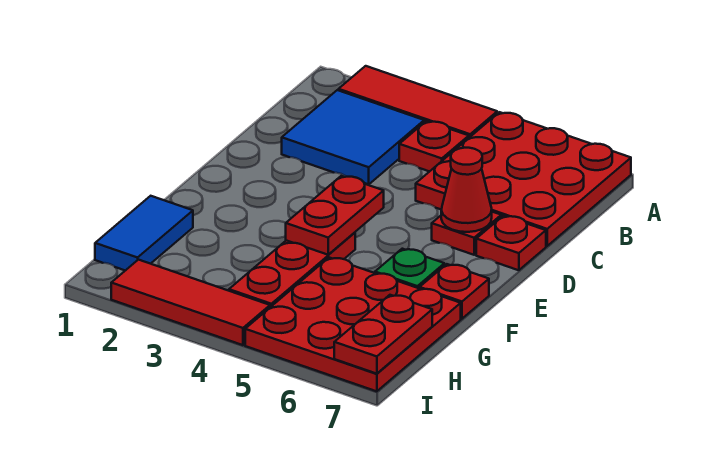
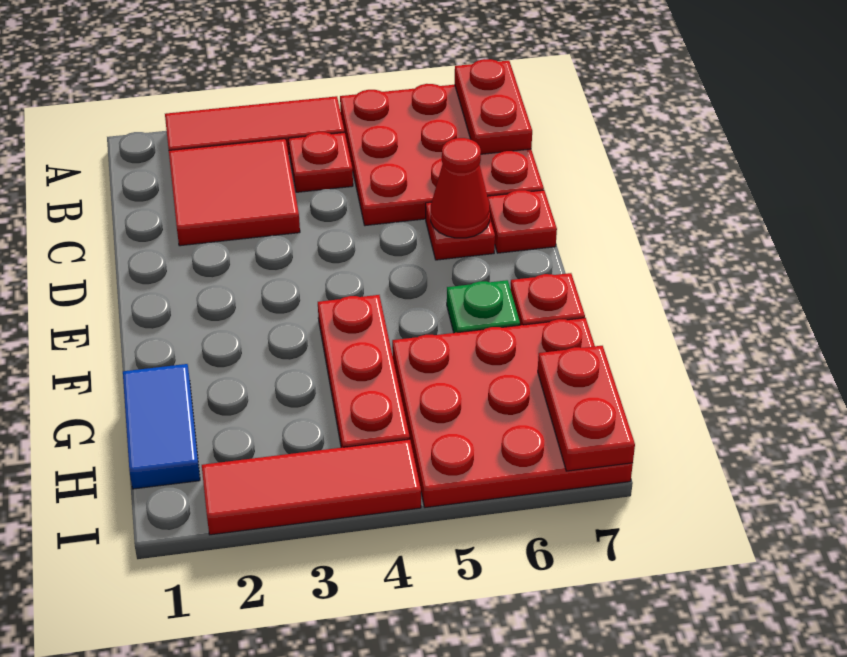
blue tile B2:C3 level 1 -> red tile B2:C3 level 1
red plate E4:F4 level 2 -> red plate A7:B7 level 2

